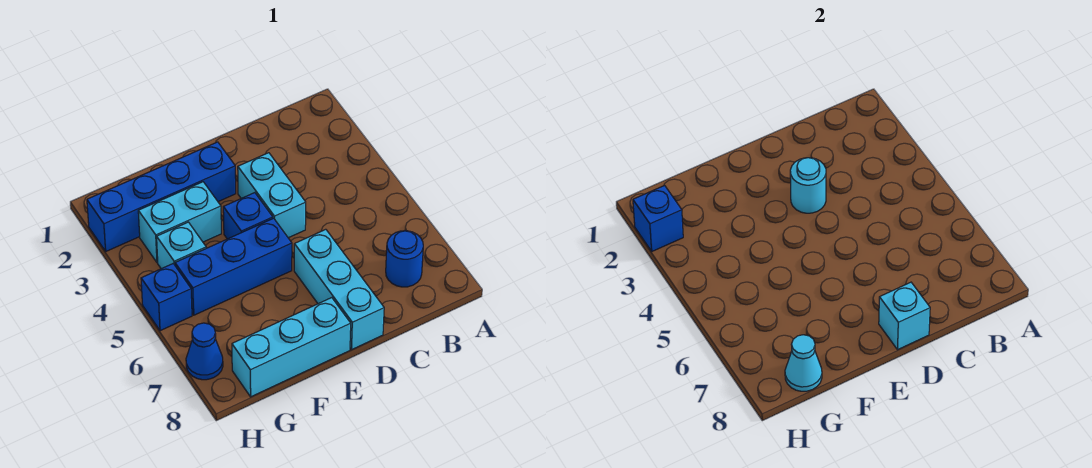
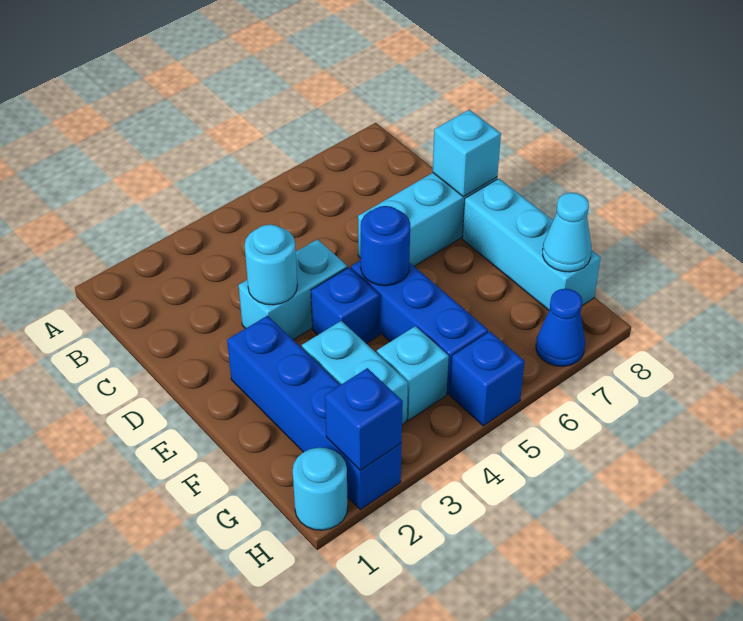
blue round brick B7 level 1 -> blue round brick E5 level 2
none -> cyan round brick H1 level 1

